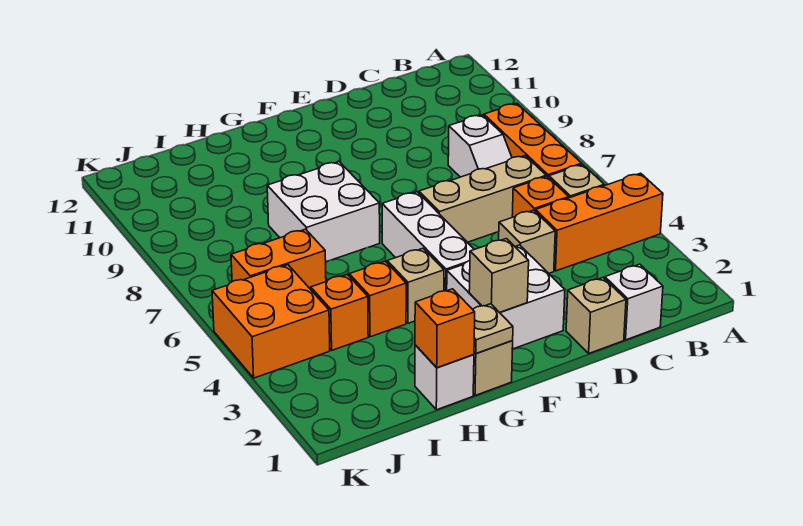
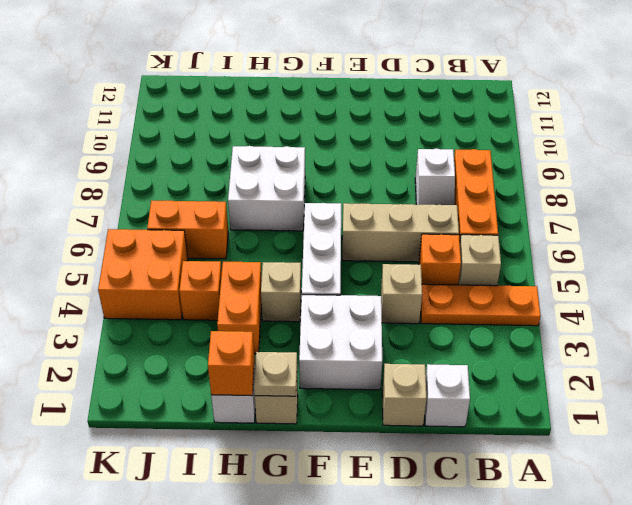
orange brick A4:C4 level 1 -> orange plate A4:C4 level 1
tan brick F2 level 2 -> none
orange brick H4 level 1 -> orange brick H3:H4 level 1

